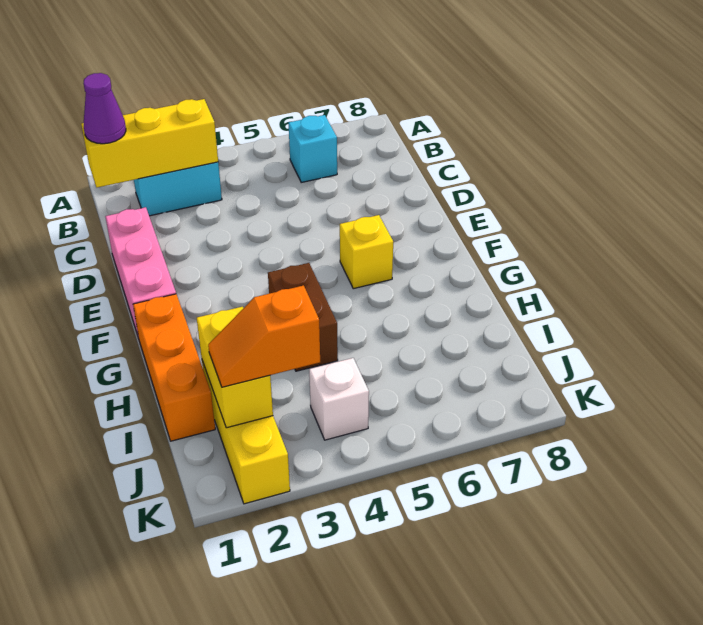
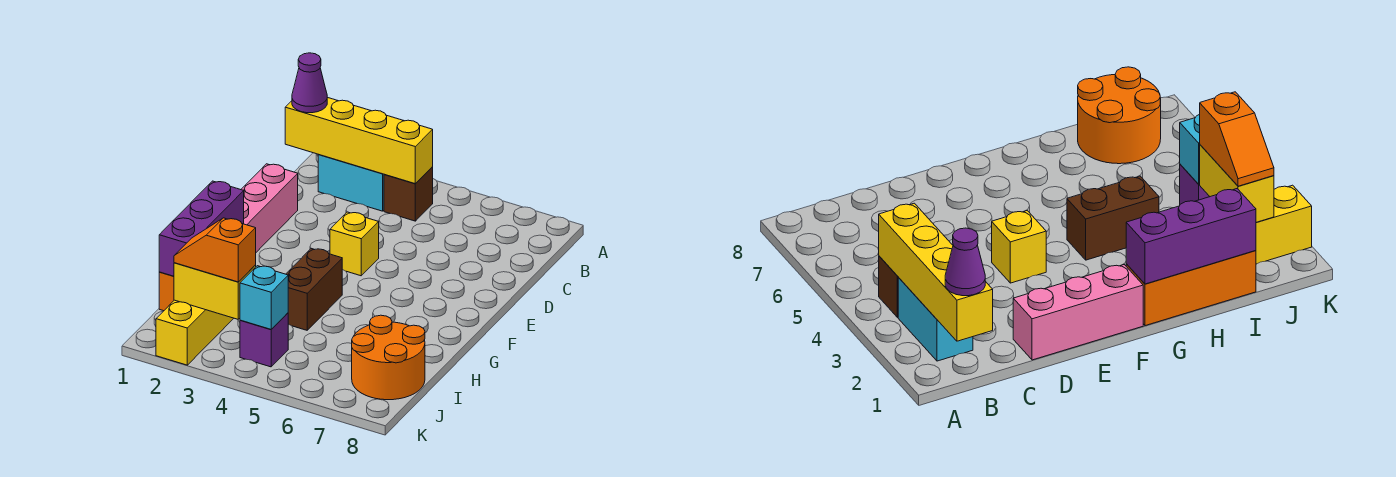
yellow brick B1:B3 level 2 -> yellow brick B1:B4 level 2
none -> brown brick B4 level 1
cyan brick B6 level 1 -> cyan brick J4 level 2
yellow brick F6 level 1 -> yellow brick E4 level 1
none -> purple brick G1:I1 level 2
yellow brick I2:J2 level 2 -> yellow brick J2:J3 level 2
none -> orange round brick I7:J8 level 1
white brick J4 level 1 -> purple brick J4 level 1

